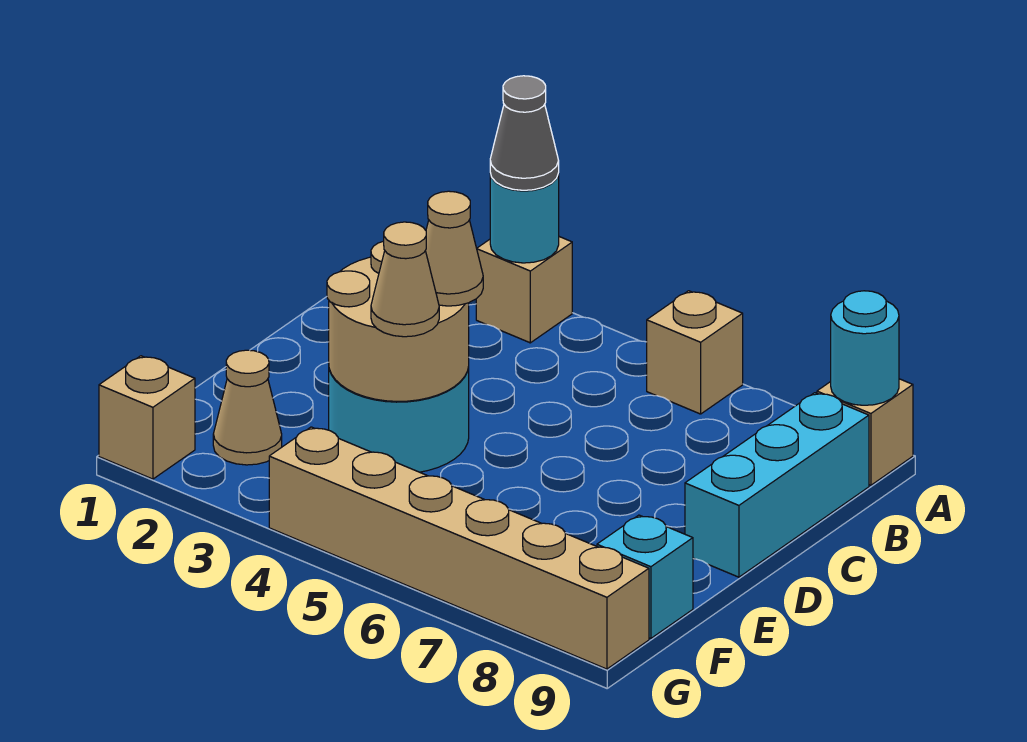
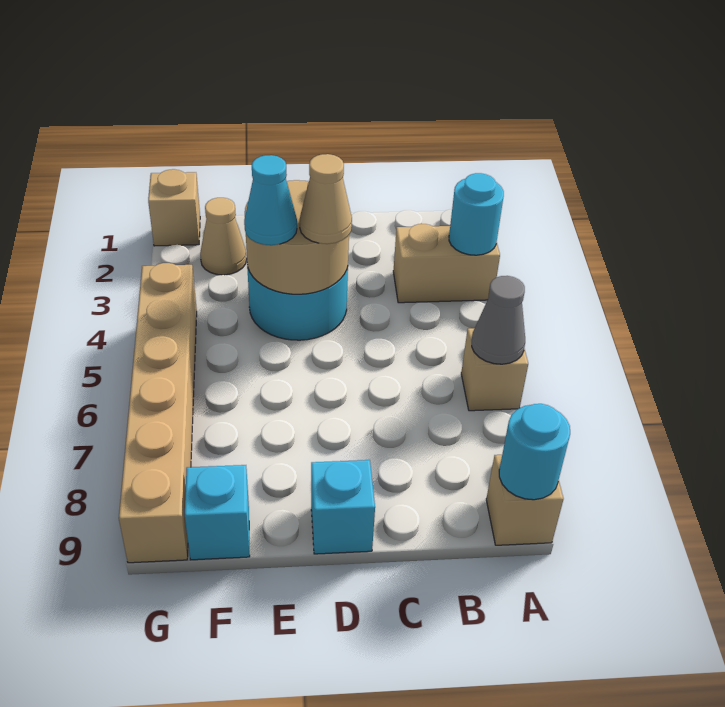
tan brick A3 level 1 -> tan brick A3:B3 level 1
grey cone A3 level 3 -> grey cone A6 level 2
cyan brick B9:D9 level 1 -> cyan brick D9 level 1
tan cone E4 level 3 -> cyan cone E4 level 3

